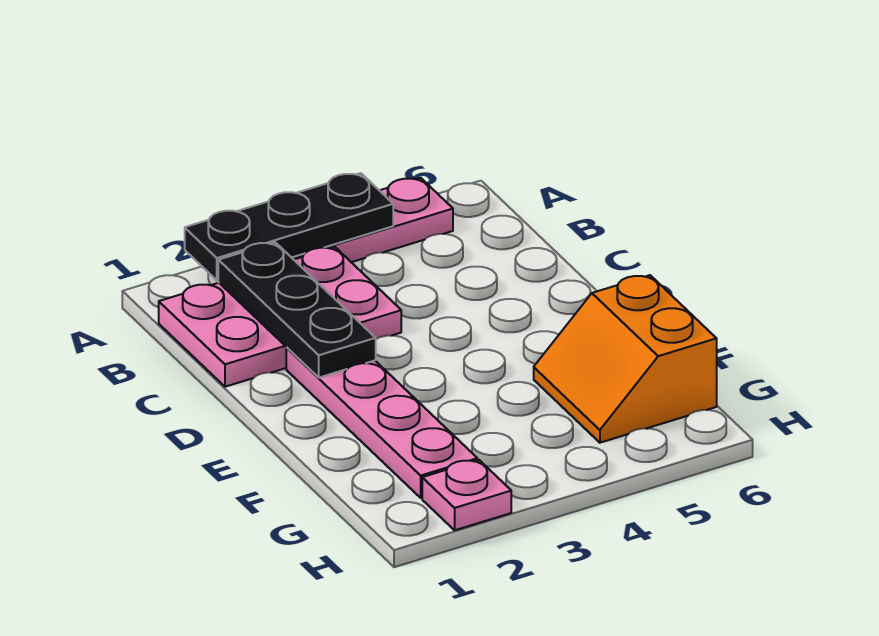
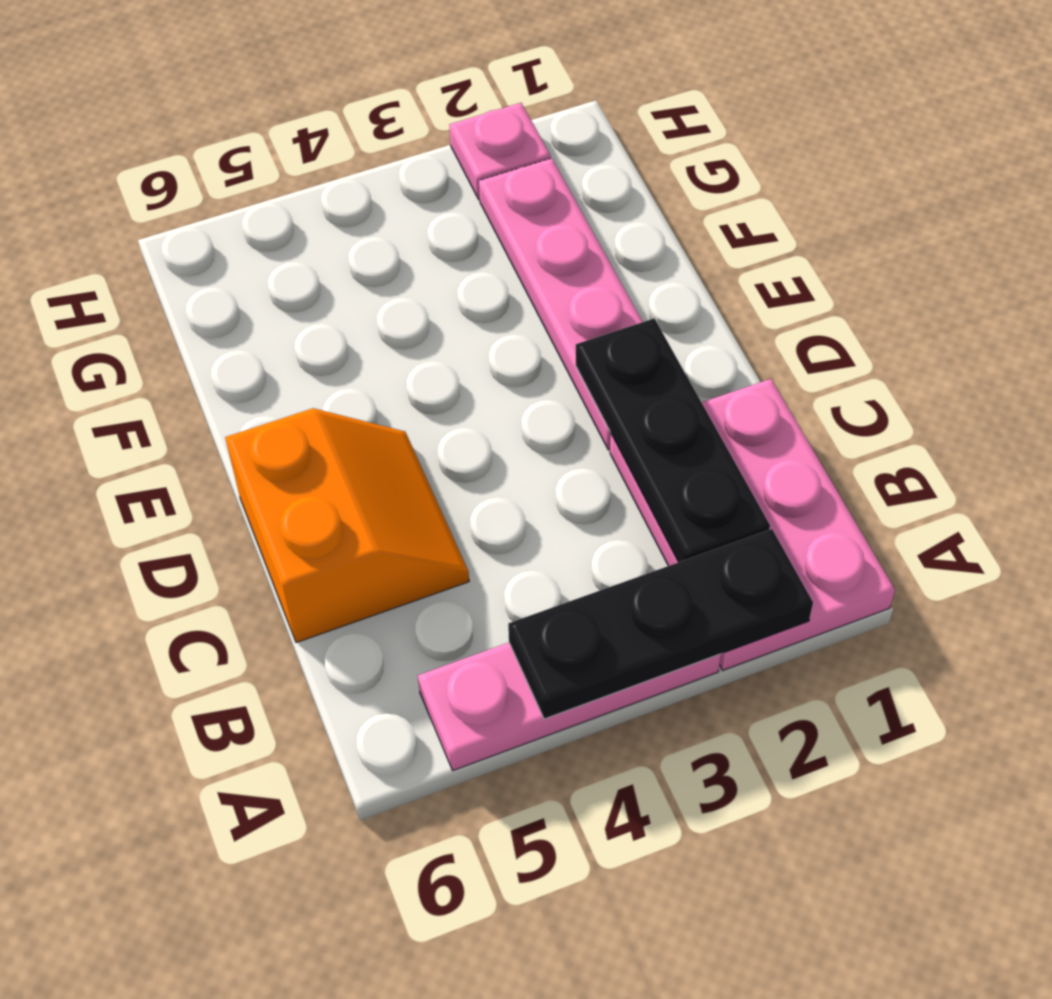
pink plate B1:C3 level 1 -> pink plate A1:C2 level 1
orange slope F5:G6 level 1 top 6 -> orange slope C5:D6 level 1 top 6

